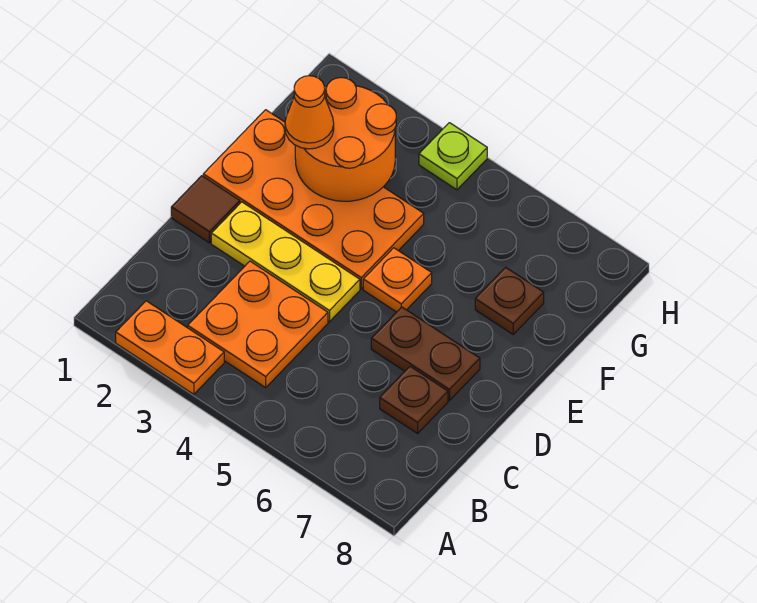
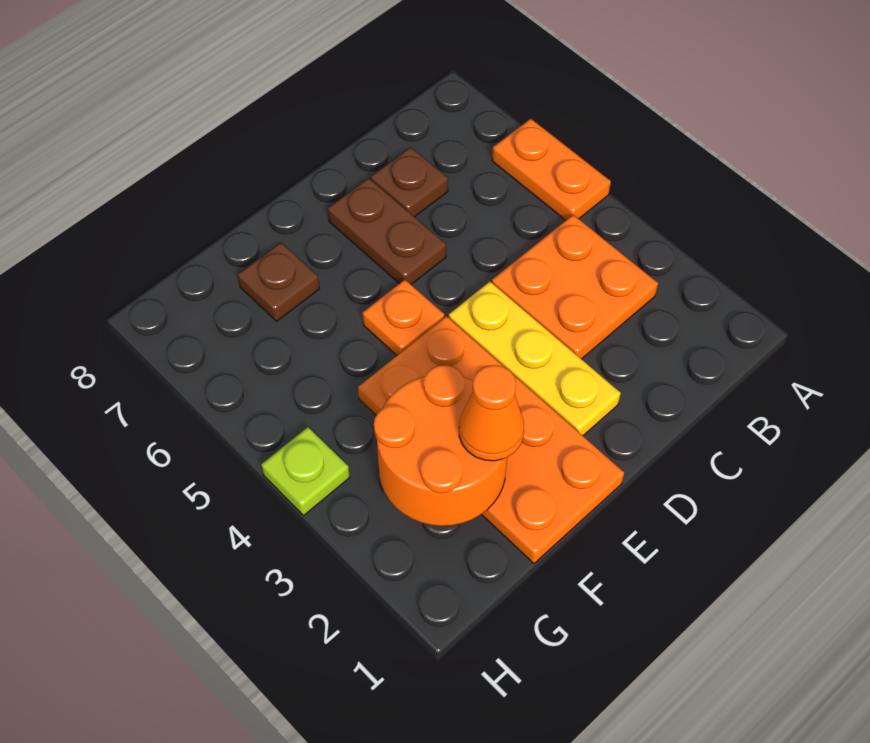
orange plate A2:A3 level 1 -> orange plate A5:A6 level 1
brown tile D1 level 1 -> none

